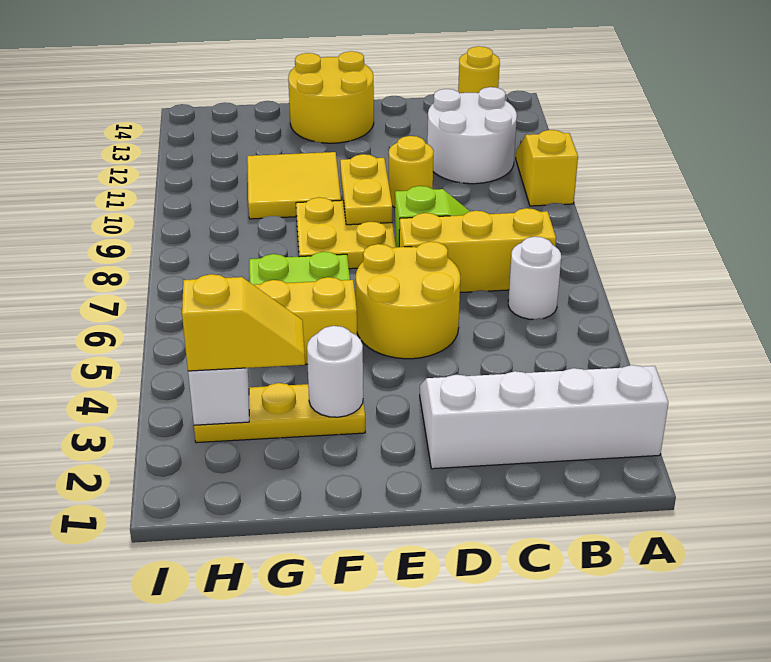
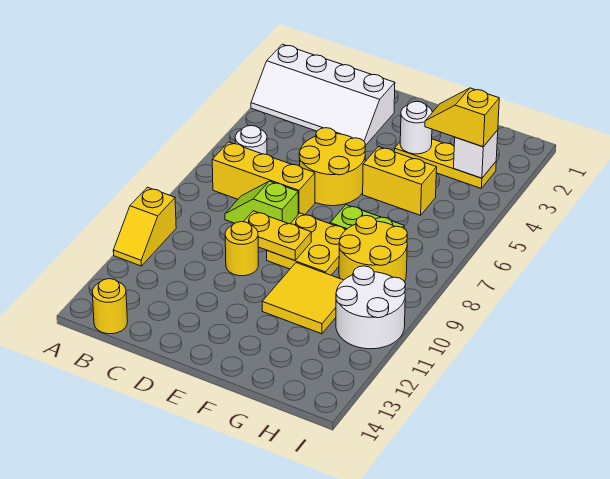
white round brick B11:C12 level 1 -> white round brick H10:I11 level 1
yellow plate E9:E10 level 2 -> yellow plate D9:E9 level 2
yellow round brick E13:F14 level 1 -> yellow round brick G8:H9 level 1

